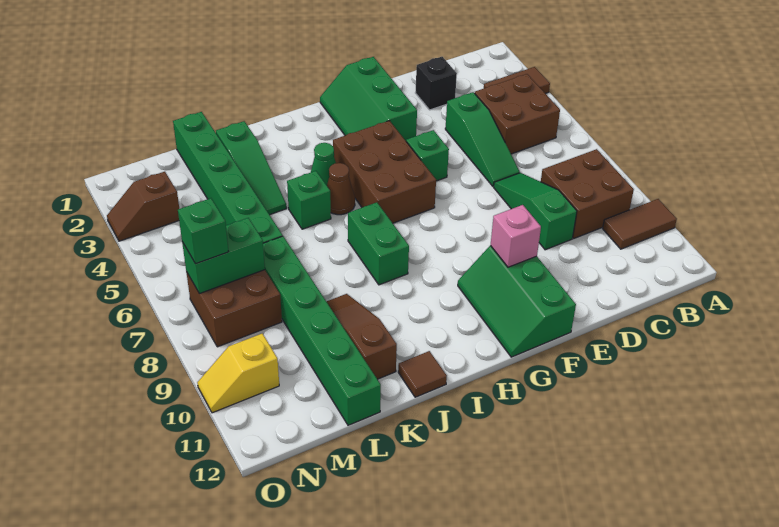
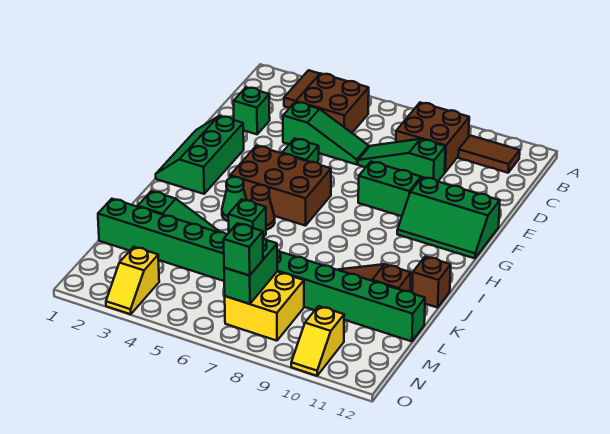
brown tile A10:B10 level 1 -> brown tile B10:B11 level 1
black brick D2 level 1 -> green brick D2 level 1
green slope F1:G3 level 1 top F -> green slope F1:H2 level 1 top 2
pink brick F10 level 2 -> none
green brick I7:I8 level 1 -> green brick F8:F9 level 1
brown tile J12 level 1 -> brown brick J12 level 1
brown brick M7:N8 level 1 -> yellow brick M7:N8 level 1
brown slope N3:O3 level 1 top N -> yellow slope N3:O3 level 1 top N

